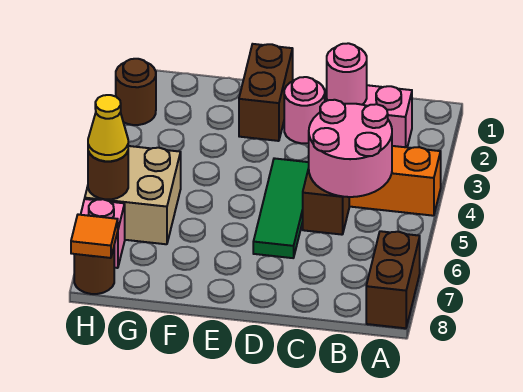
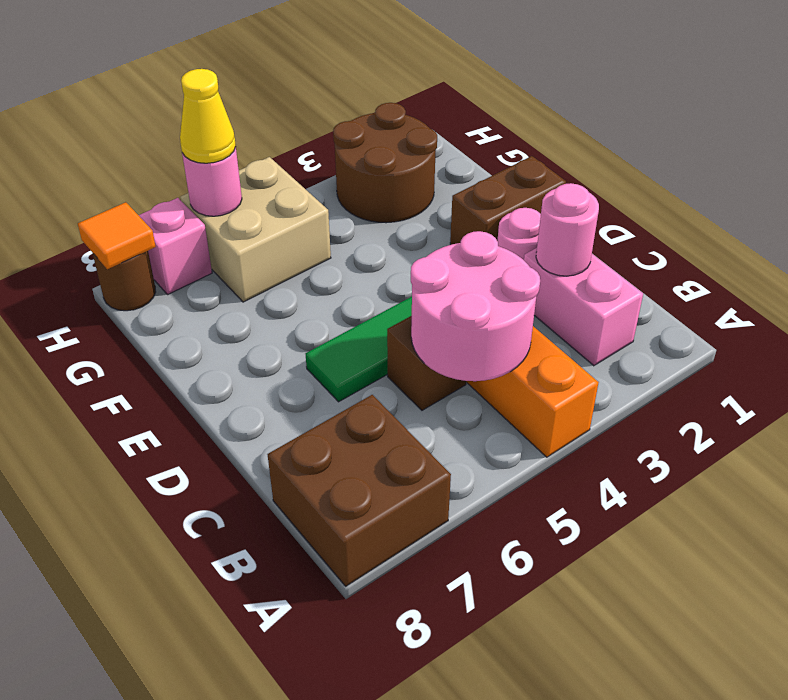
brown brick A7:A8 level 1 -> brown brick A7:B8 level 1
brown round brick H2 level 1 -> brown round brick G2:H3 level 1
brown round brick H6 level 2 -> pink round brick H6 level 2

